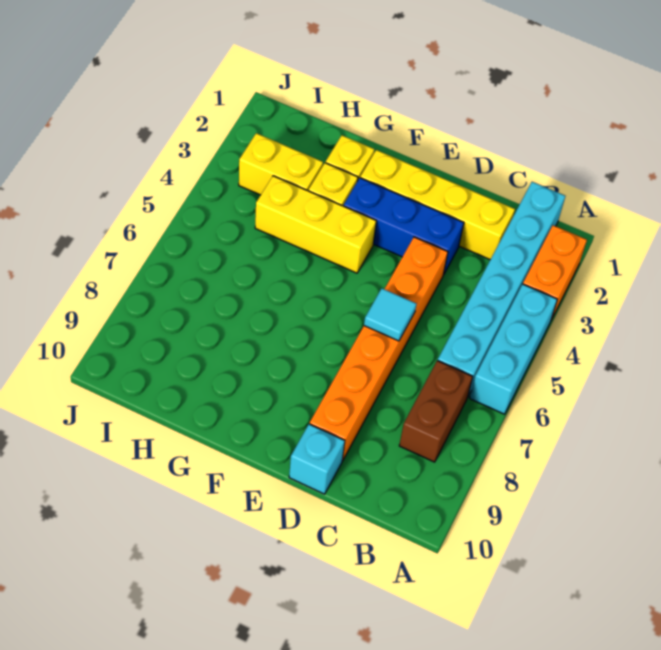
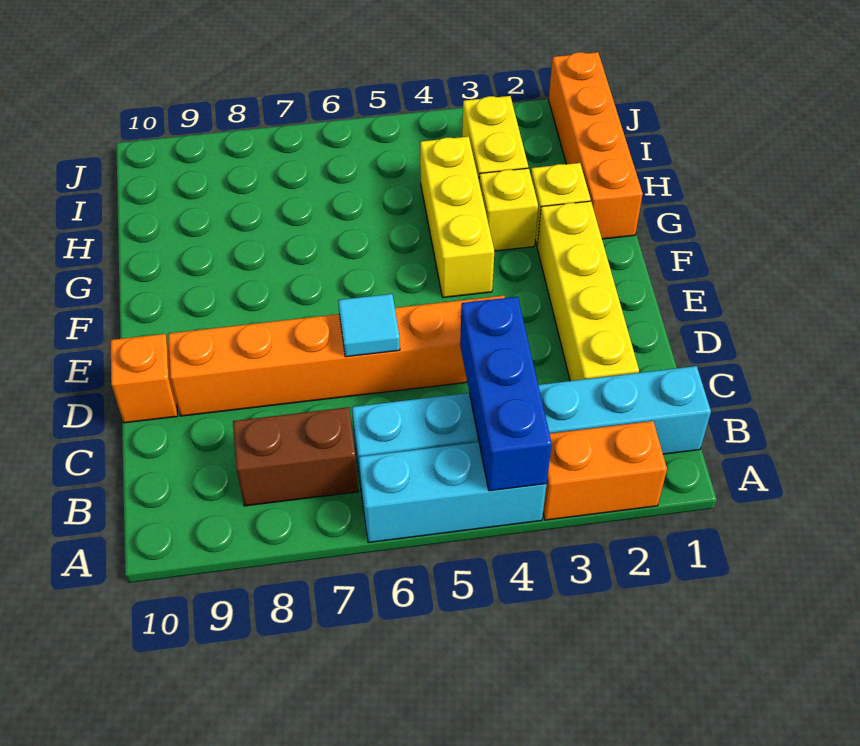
blue brick D3:F3 level 1 -> blue brick A4:C4 level 2
cyan brick D10 level 1 -> orange brick D10 level 1
none -> orange brick G1:J1 level 1

